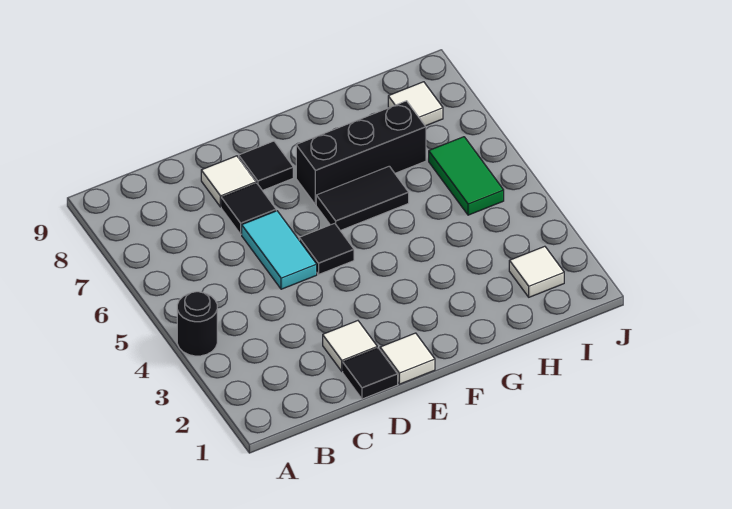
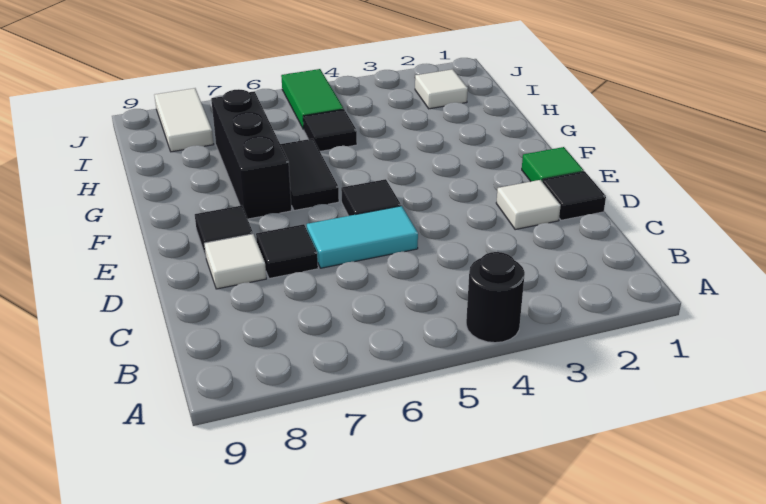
white tile E1 level 1 -> green tile E1 level 1
none -> black tile H5 level 1
green tile I5:I6 level 1 -> green tile I5:J5 level 1
white tile I8 level 1 -> white tile I8:J8 level 1

